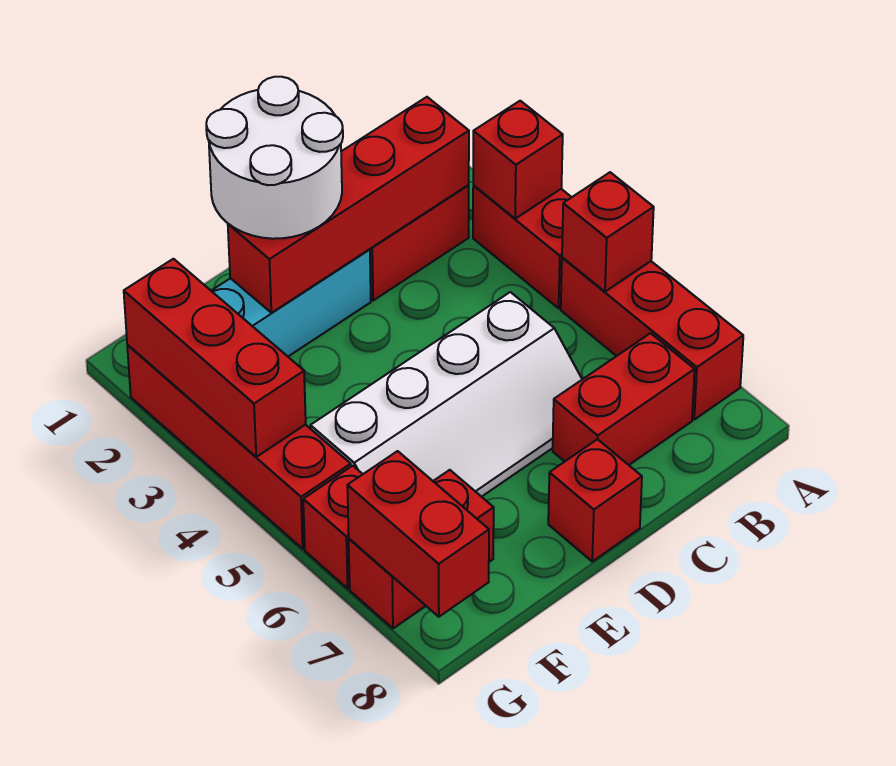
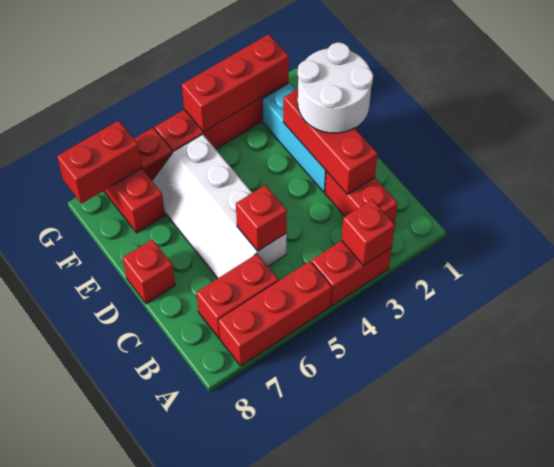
red brick A5 level 2 -> red brick C5 level 2
red brick B2:E2 level 2 -> red brick C2:E2 level 2
red brick B7:C7 level 1 -> red brick B6:B7 level 1

